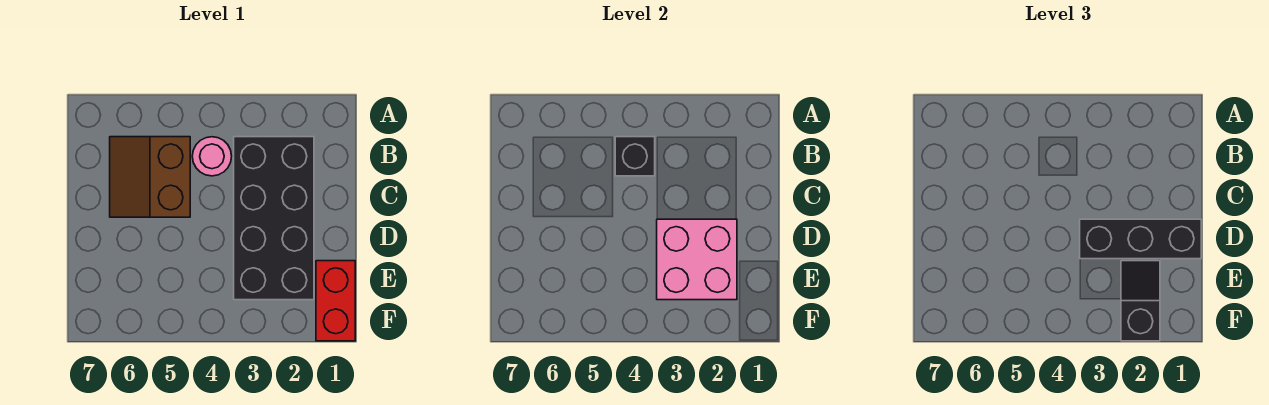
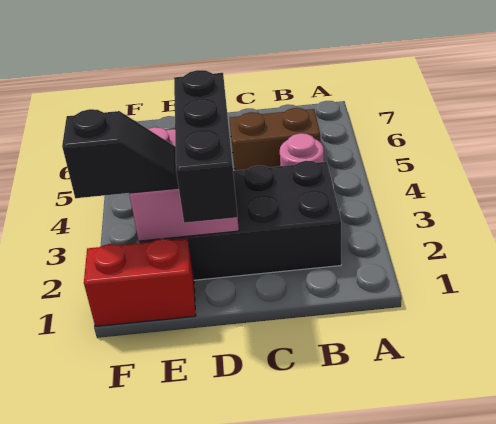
black brick B4 level 2 -> none

